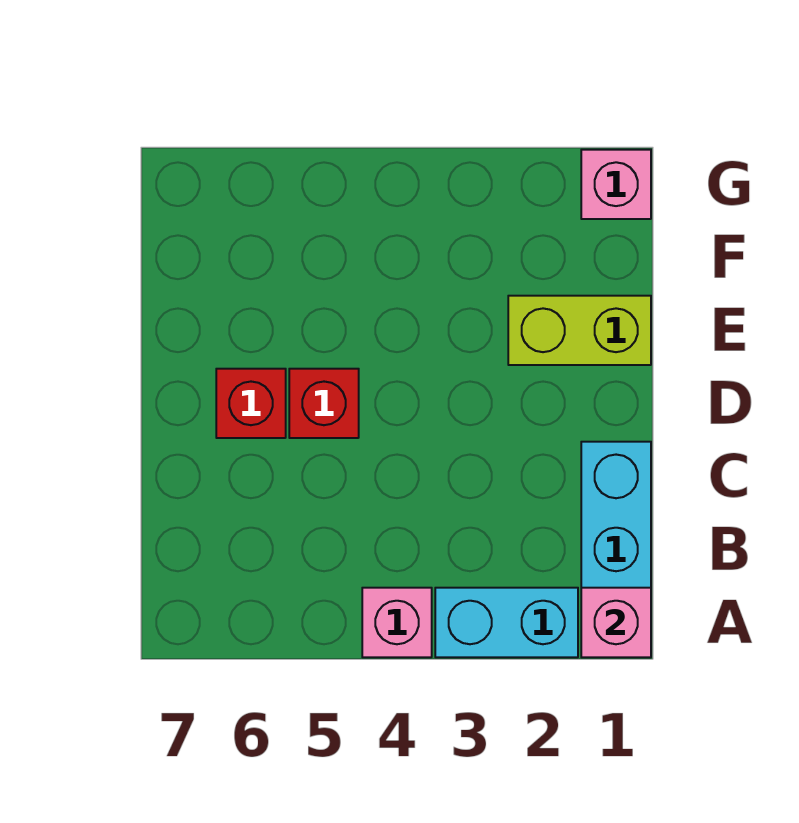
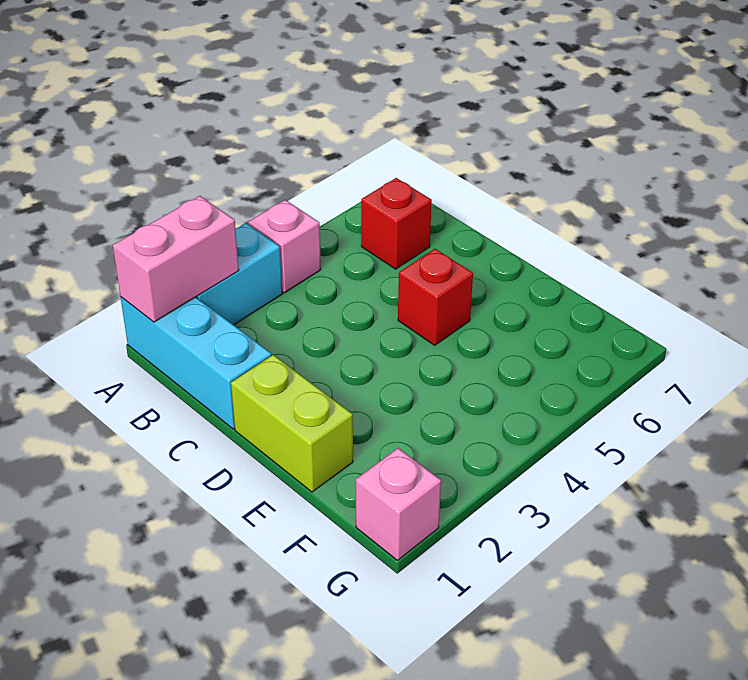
pink brick A1 level 2 -> pink brick A1:A2 level 2
red brick D6 level 1 -> red brick B6 level 1
lime brick E1:E2 level 1 -> lime brick D1:E1 level 1

